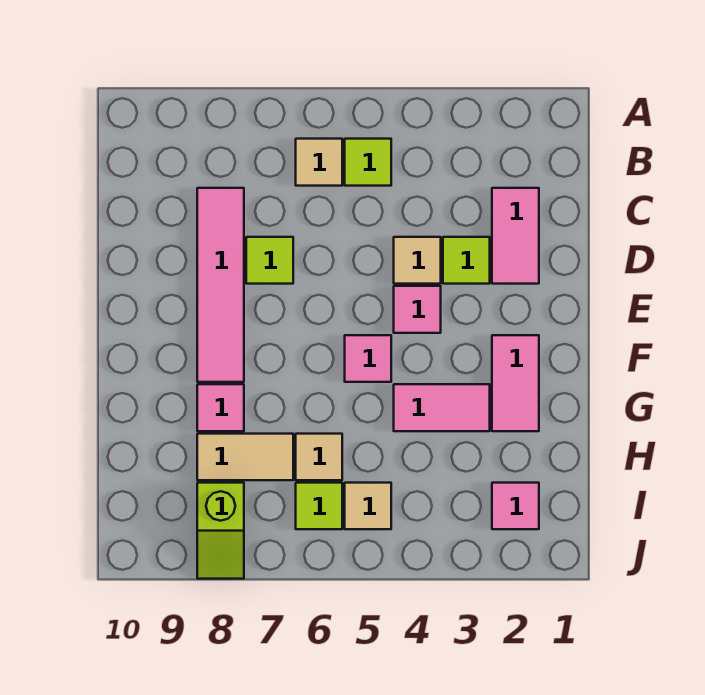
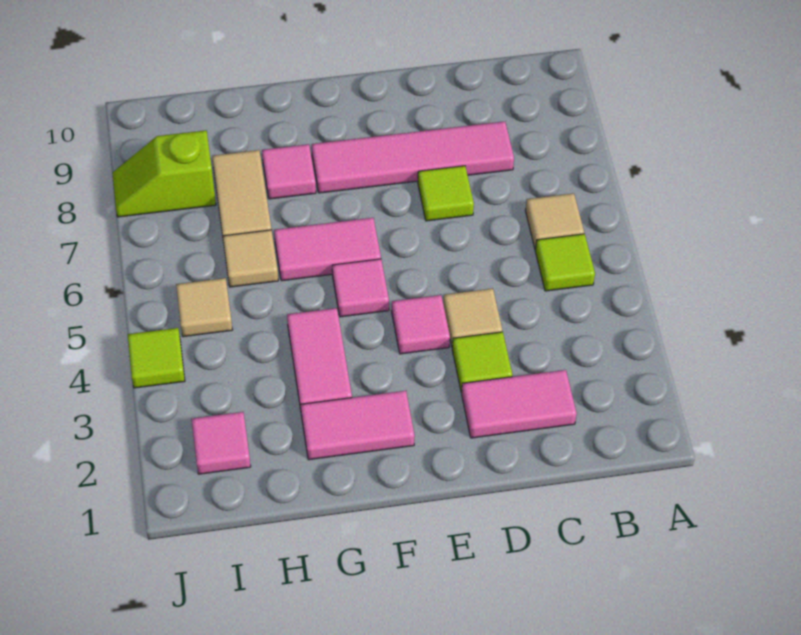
none -> pink tile F6:G6 level 1
lime tile I6 level 1 -> lime tile J4 level 1

